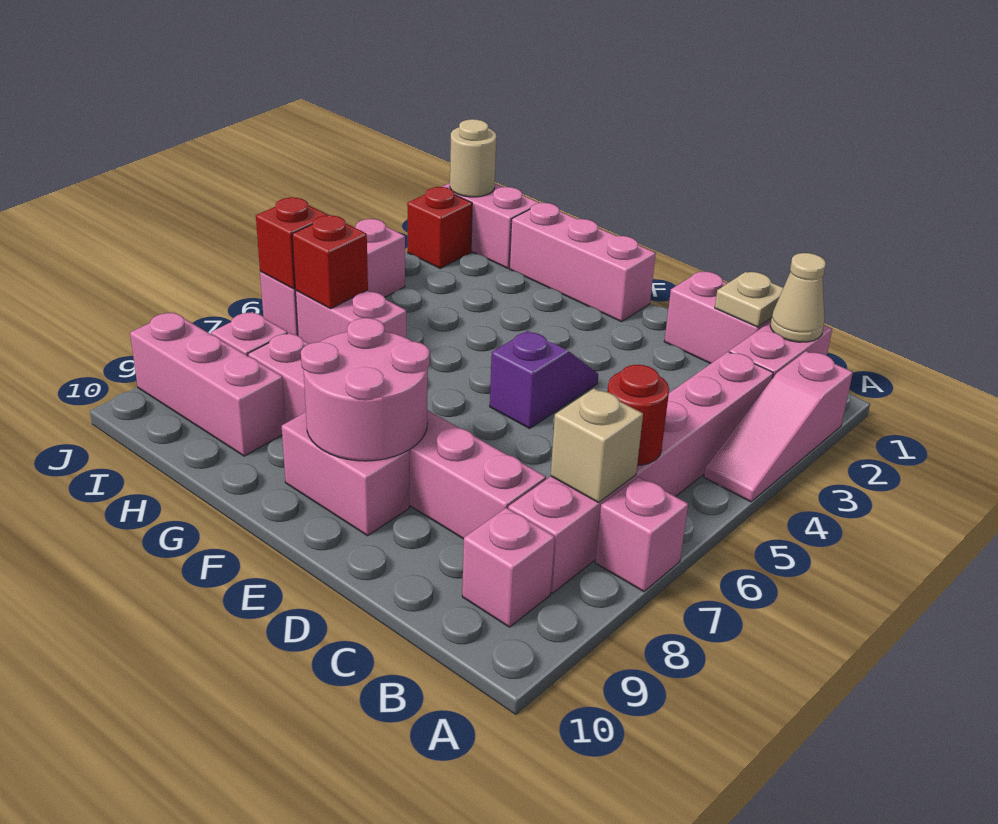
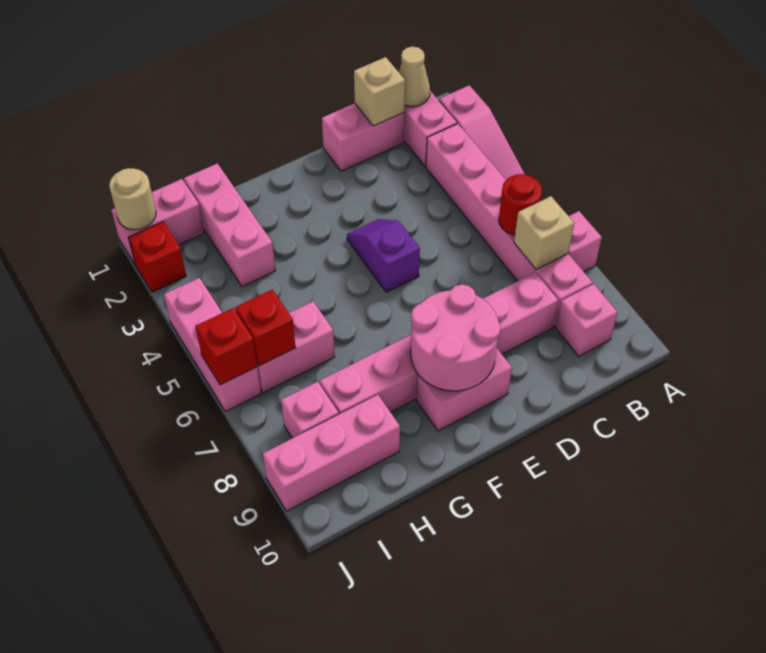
tan plate C1 level 2 -> tan brick C1 level 2
pink brick F1:H1 level 1 -> pink brick H1:H3 level 1

